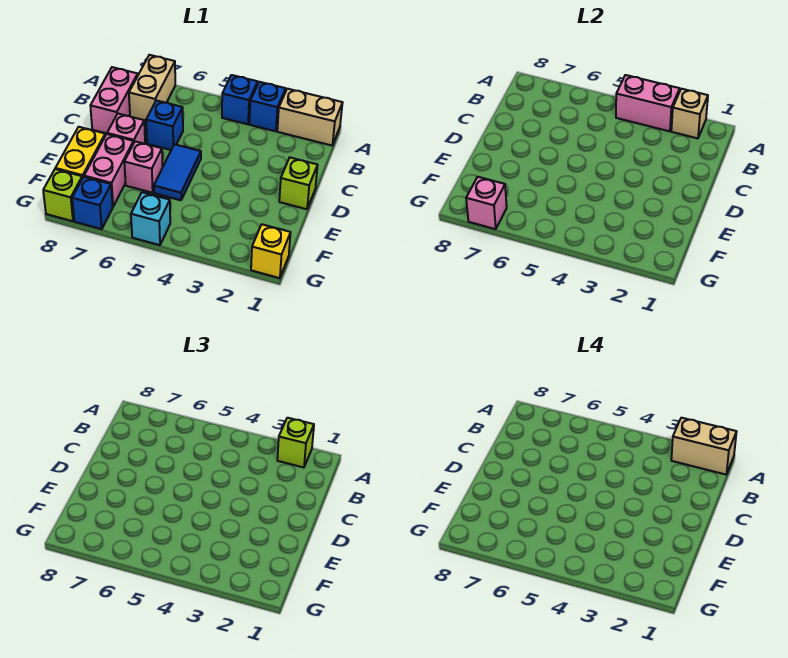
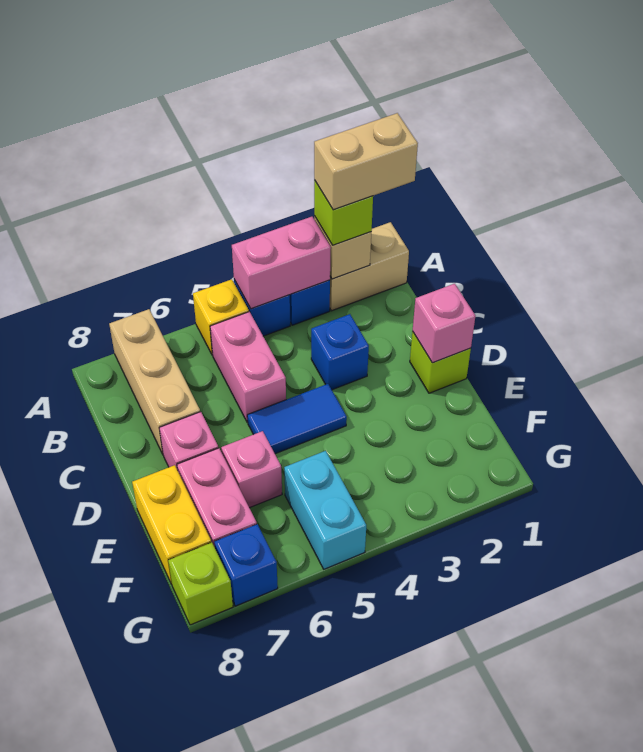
tan brick A7:B7 level 1 -> tan brick A7:C7 level 1
pink brick B8:C8 level 1 -> pink brick B5:C5 level 1
blue brick C6 level 1 -> blue brick C3 level 1
blue tile D5:E5 level 1 -> blue tile D4:D5 level 1
yellow brick G1 level 1 -> yellow brick A5 level 1
cyan brick G5 level 1 -> cyan brick F5:G5 level 1
pink brick G7 level 2 -> pink brick D1 level 2

